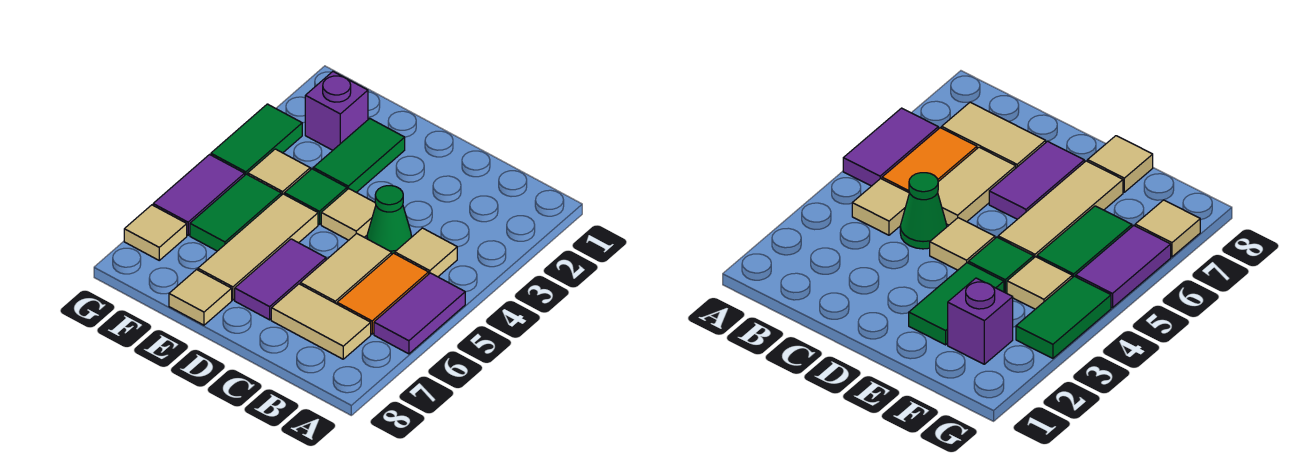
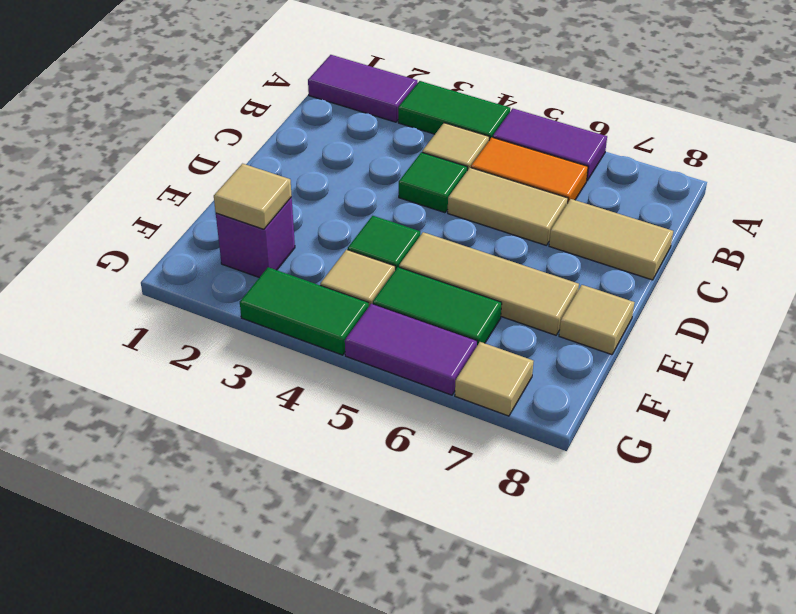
tan tile B7:C7 level 1 -> tan tile C7:C8 level 1
green cone C4 level 1 -> green tile C4 level 1
tan tile D4 level 1 -> tan tile F2 level 2
purple tile D6:D7 level 1 -> purple tile A1:A2 level 1
green tile E2:E3 level 1 -> green tile A3:A4 level 1

